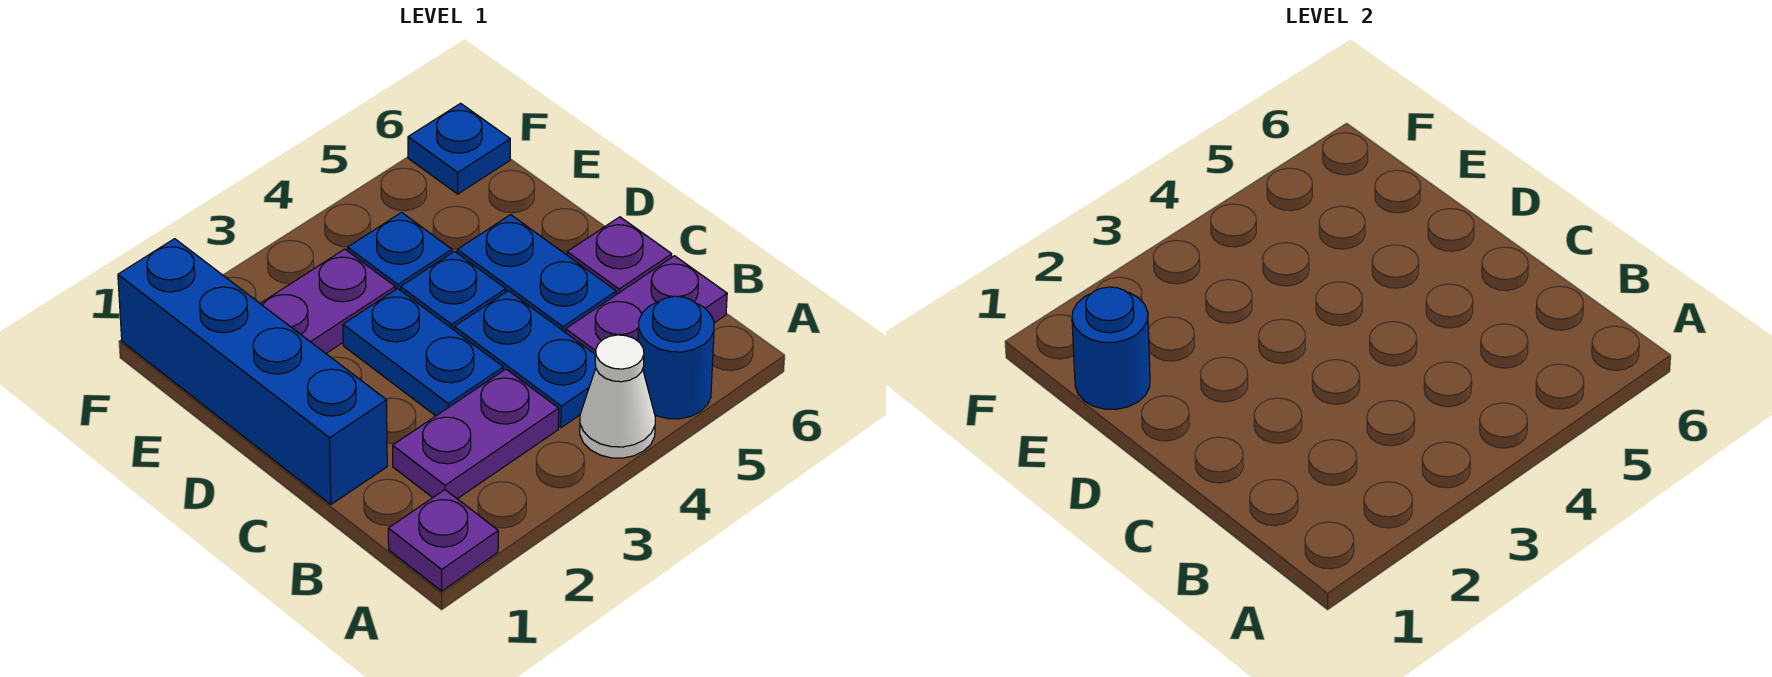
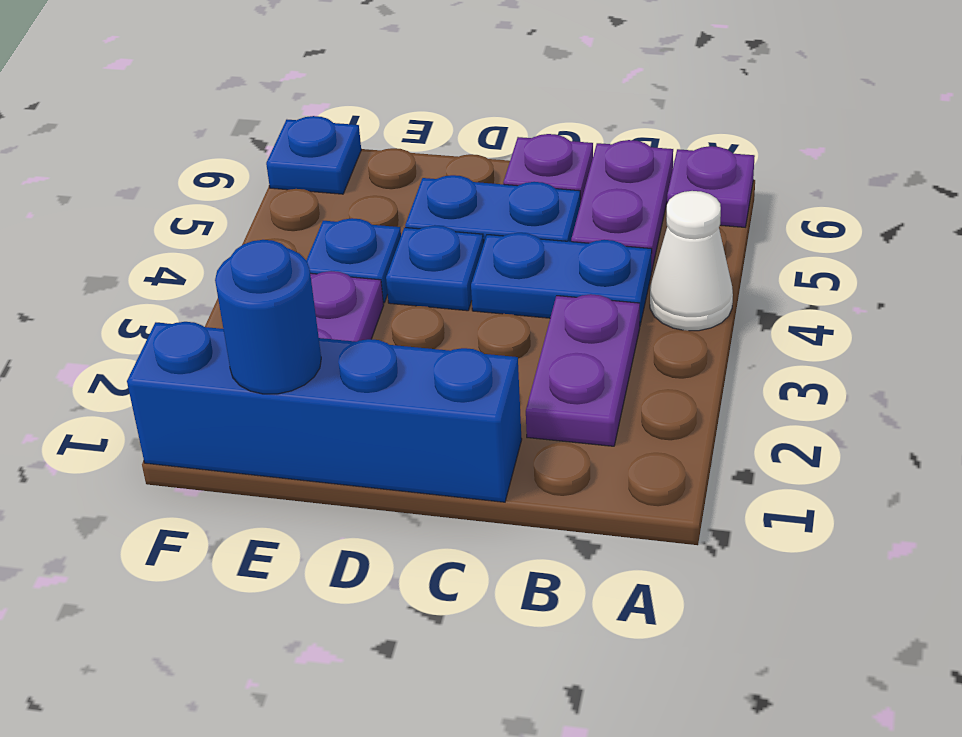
purple plate A1 level 1 -> purple plate A6 level 1
blue round brick A5 level 1 -> none
blue plate C3:D3 level 1 -> none

